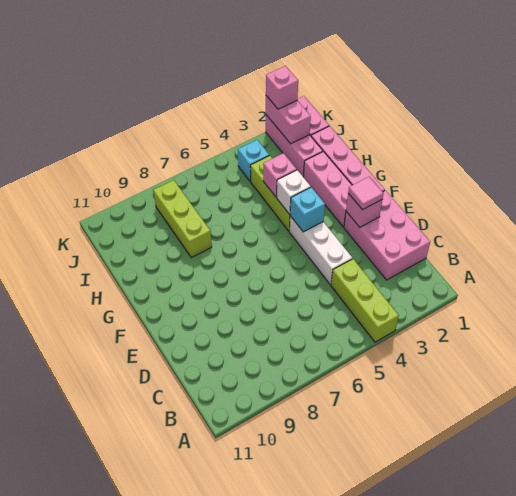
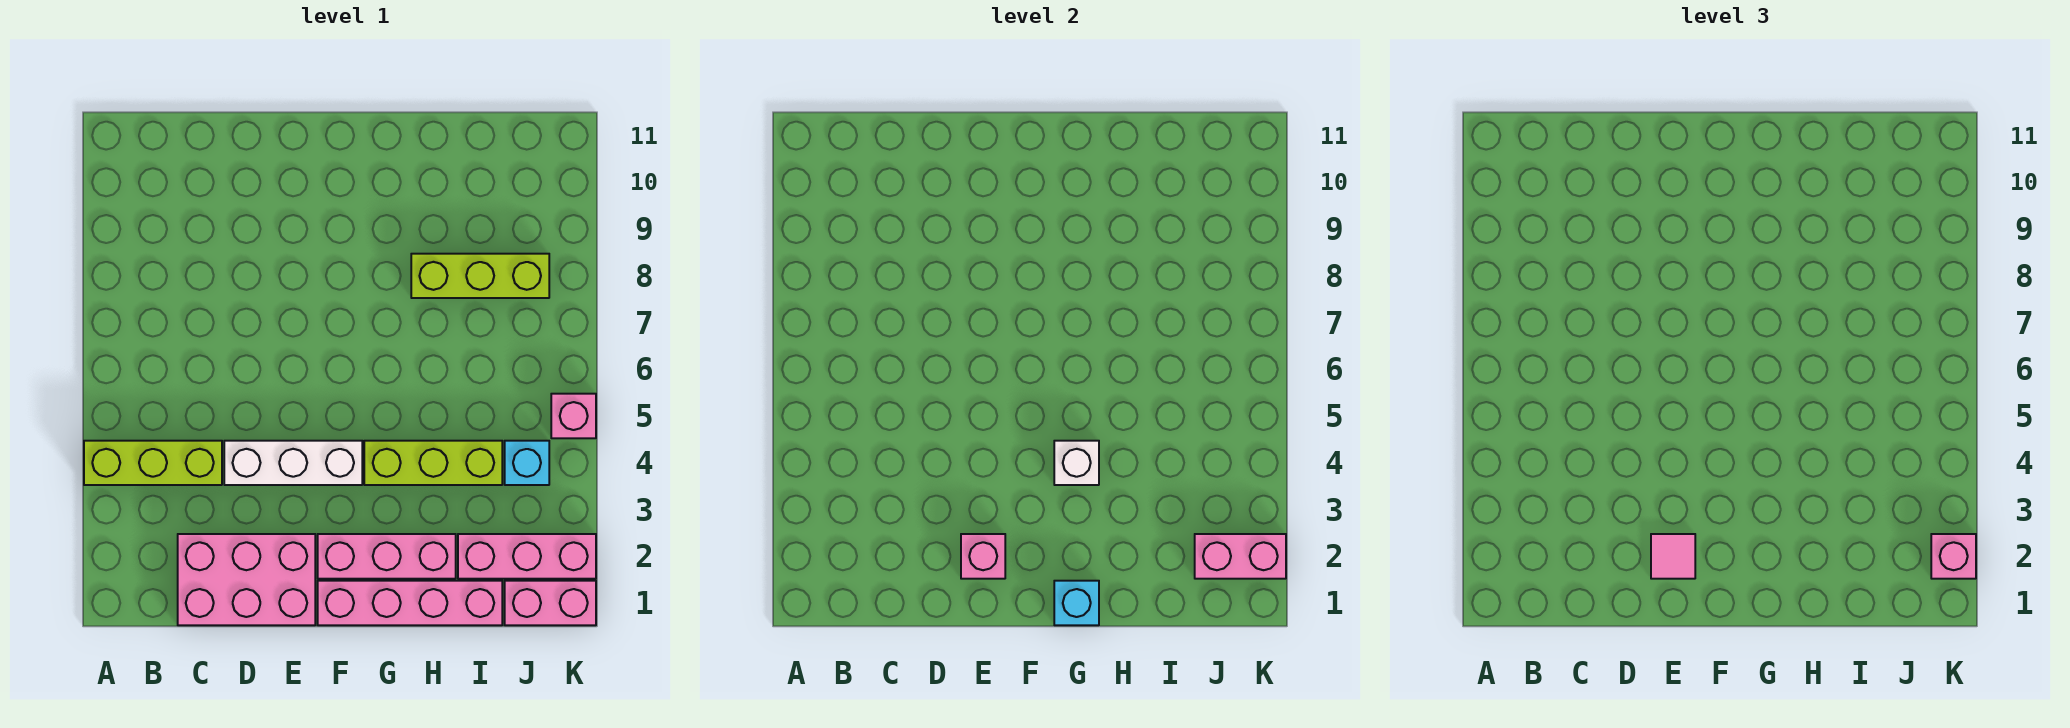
cyan brick F4 level 2 -> cyan brick G1 level 2
pink brick H4 level 2 -> pink brick K5 level 1

